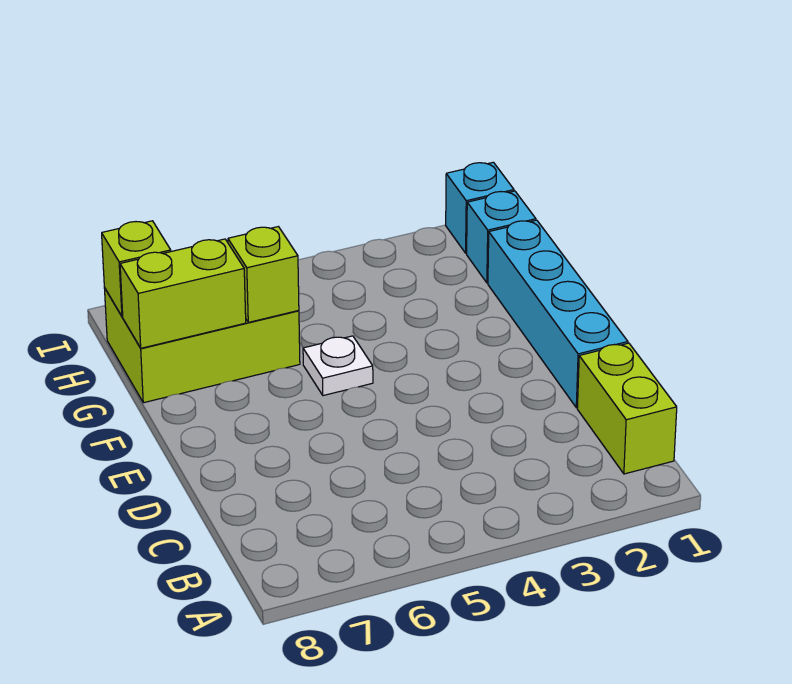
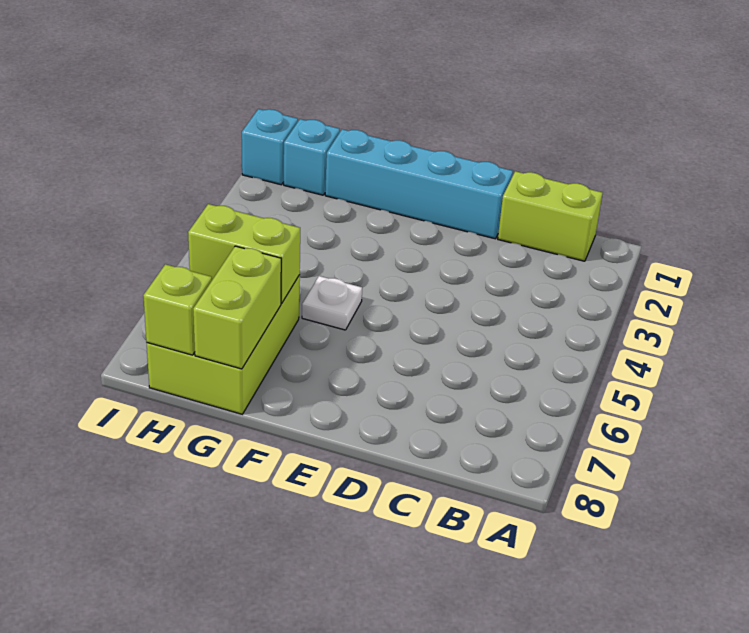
lime brick G6 level 2 -> lime brick G6:H6 level 2

